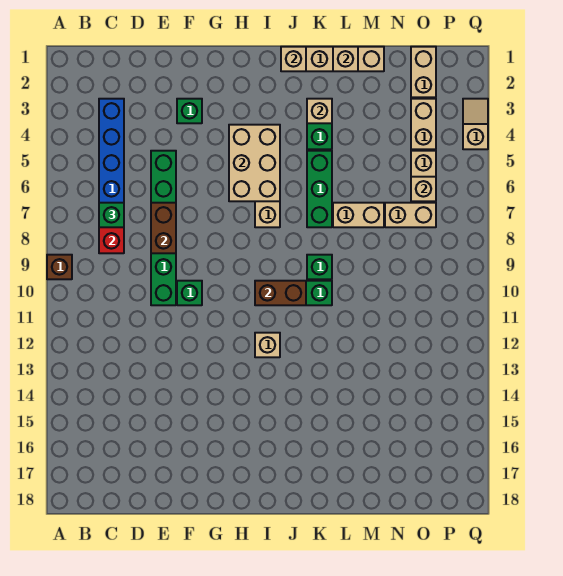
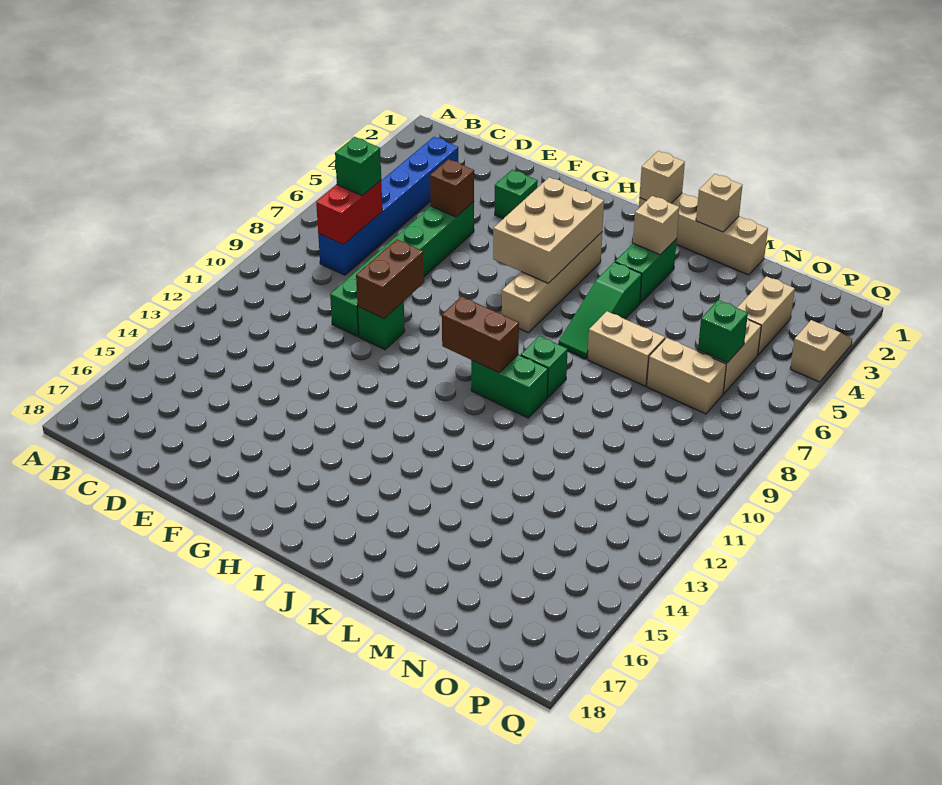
brown brick A9 level 1 -> brown brick E5 level 2
brown brick E7:E8 level 2 -> brown brick F9:F10 level 2
tan brick I12 level 1 -> none
green brick K5:K7 level 1 -> green slope K5:K7 level 1 top 5
tan brick O1:O2 level 1 -> none
tan brick O6 level 2 -> green brick O6 level 2

